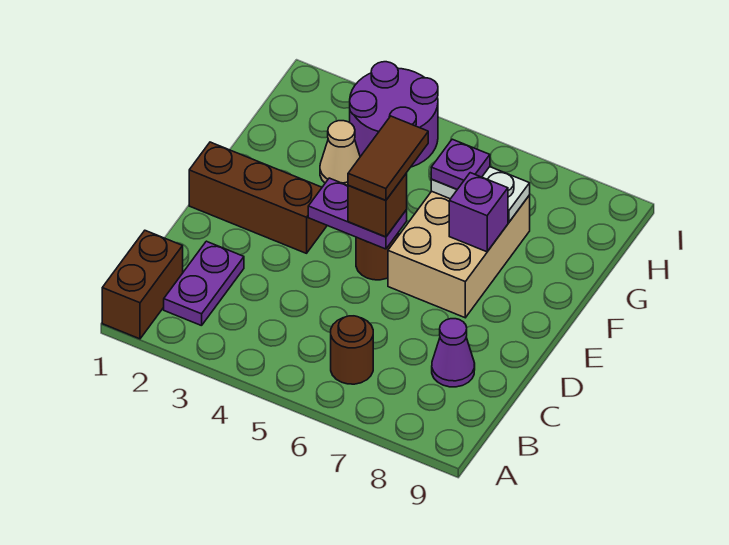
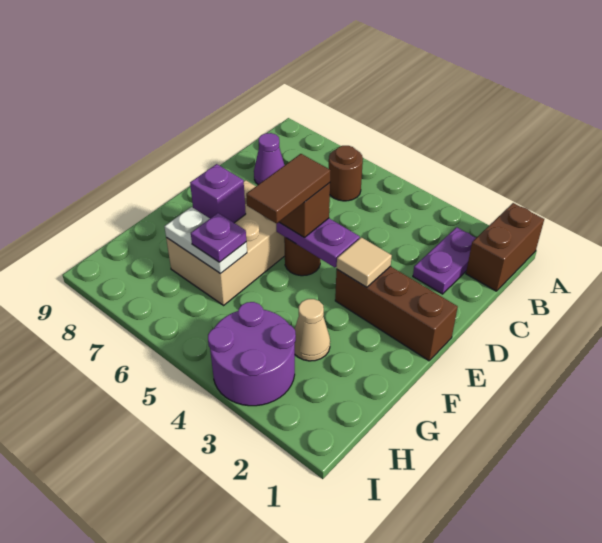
none -> tan tile E3 level 2

